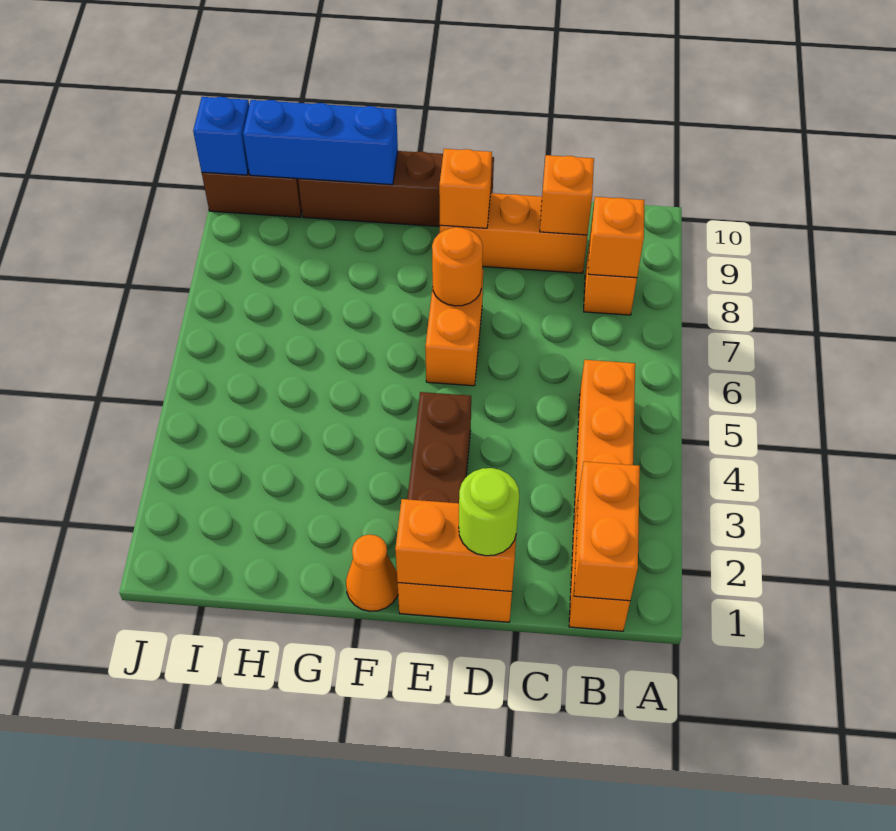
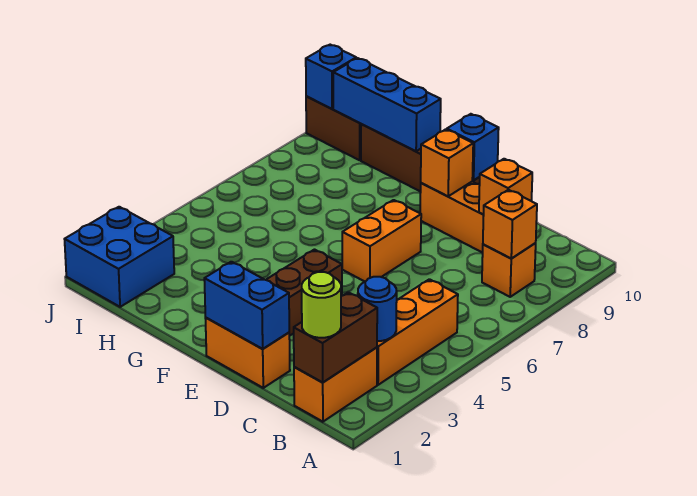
orange brick B1:B2 level 2 -> brown brick B1:B2 level 2
none -> blue round brick B3 level 2
orange brick D1:E1 level 2 -> blue brick D1:E1 level 2
lime round brick D1 level 3 -> lime round brick B1 level 3
orange round brick E7 level 2 -> none
none -> blue brick E10 level 2
orange cone F1 level 1 -> none
none -> blue brick I1:J2 level 1

